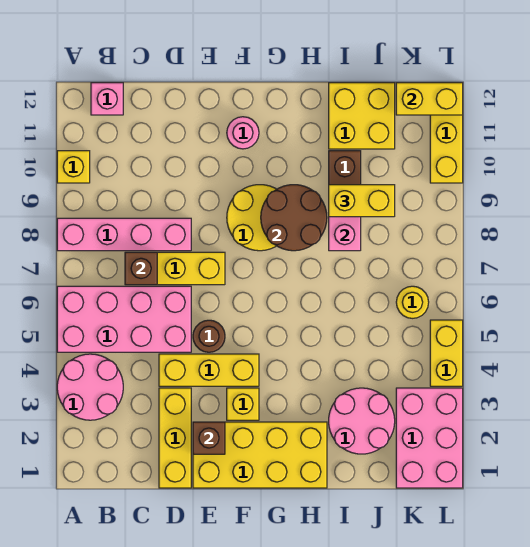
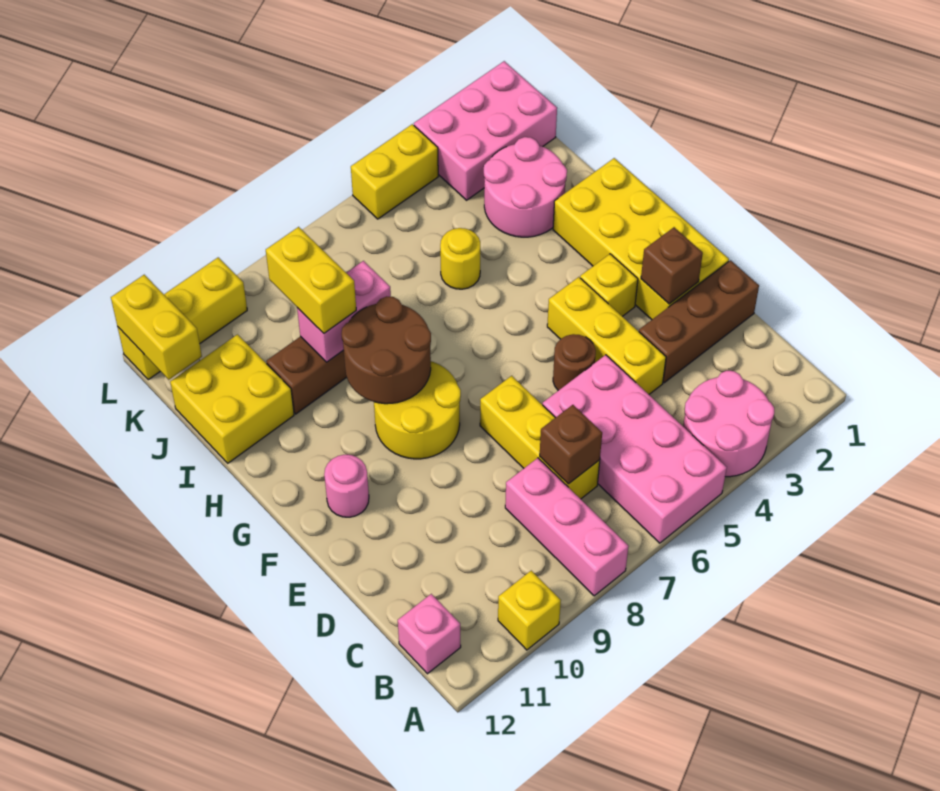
pink brick A8:D8 level 1 -> pink brick A8:C8 level 1
yellow brick D1:D3 level 1 -> brown brick D1:D3 level 1
yellow round brick K6 level 1 -> yellow round brick I5 level 1

